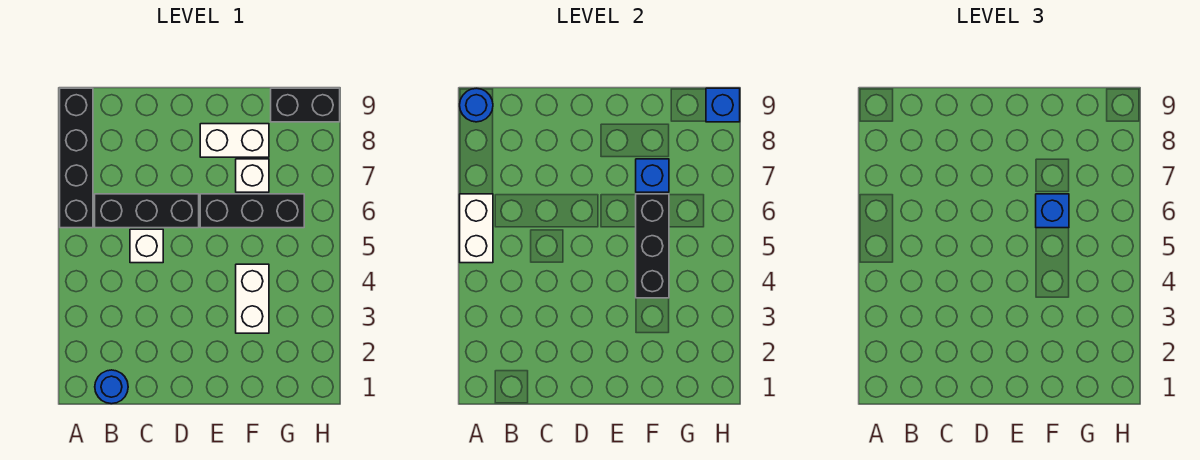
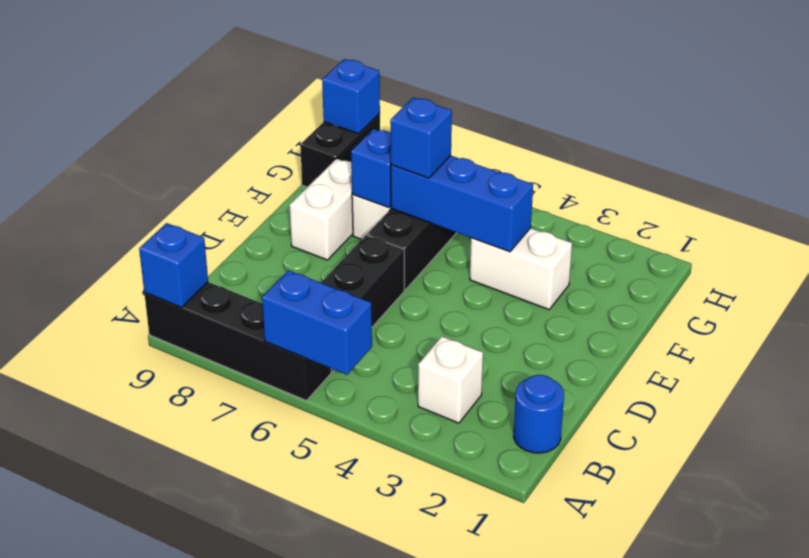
white brick A5:A6 level 2 -> blue brick A5:A6 level 2
blue round brick A9 level 2 -> blue brick A9 level 2
white brick C5 level 1 -> white brick B3 level 1
black brick F4:F6 level 2 -> blue brick F4:F6 level 2

